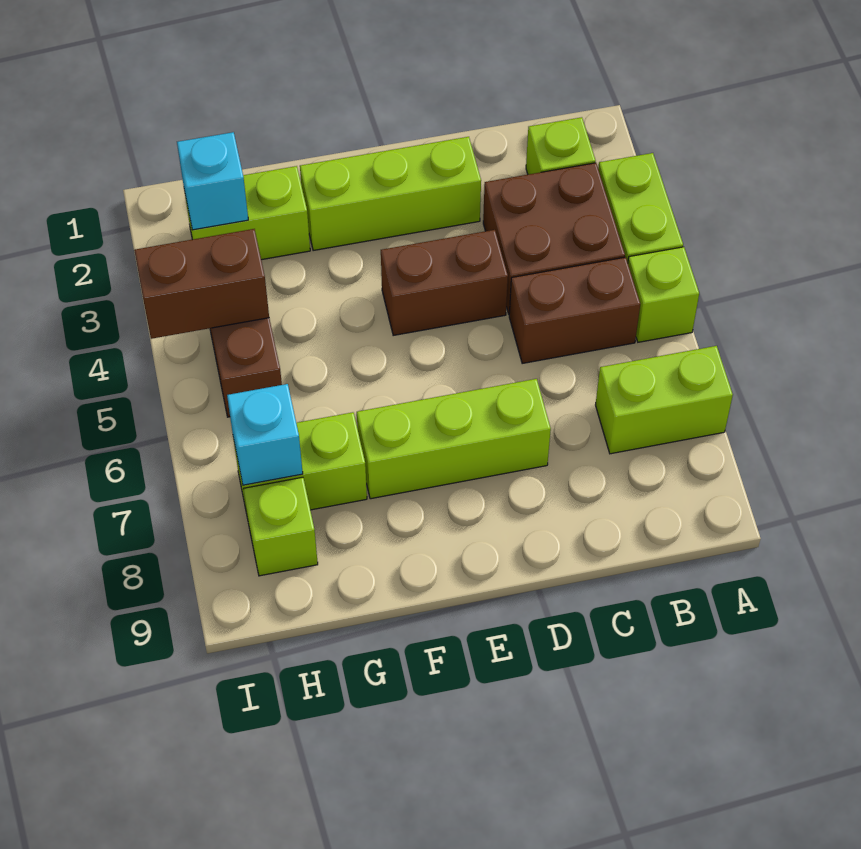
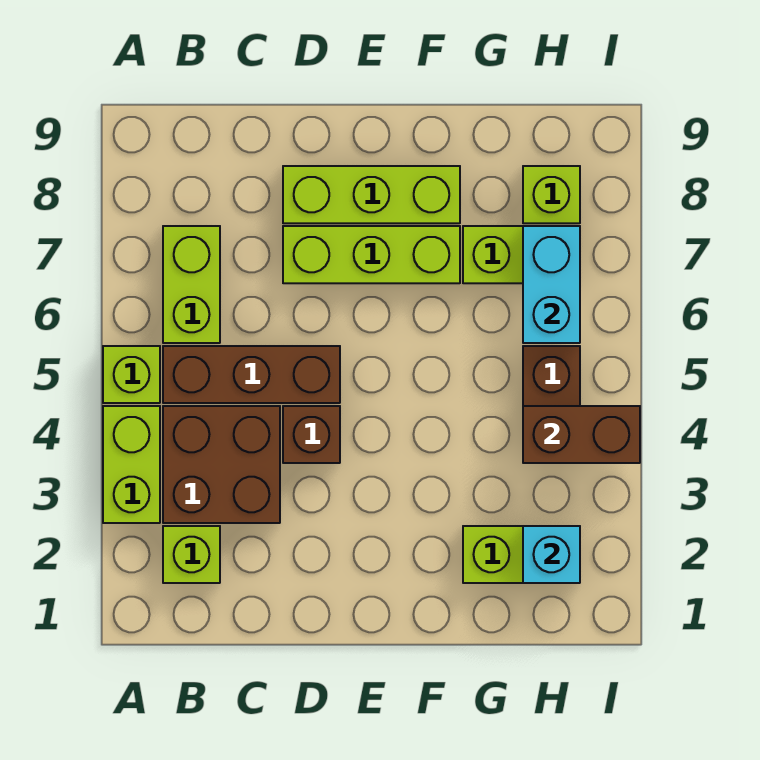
lime brick A7:B7 level 1 -> lime brick B6:B7 level 1
brown brick B5:C5 level 1 -> brown brick B5:D5 level 1
lime brick D2:F2 level 1 -> lime brick D8:F8 level 1
brown brick D4:E4 level 1 -> brown brick D4 level 1
cyan brick H7 level 2 -> cyan brick H6:H7 level 2

